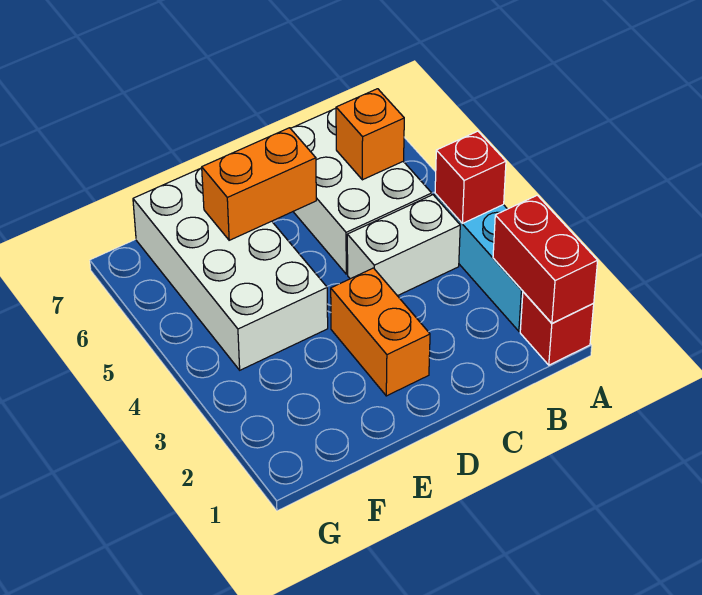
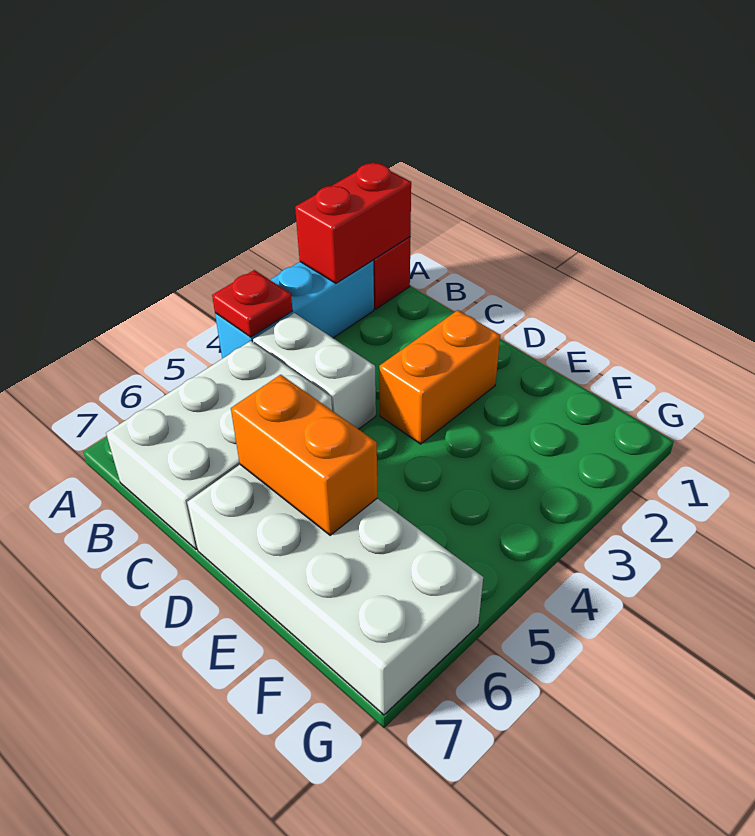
red brick A4 level 2 -> red plate A4 level 2
orange brick B6 level 2 -> none
white brick E4:F7 level 1 -> white brick D6:G7 level 1

